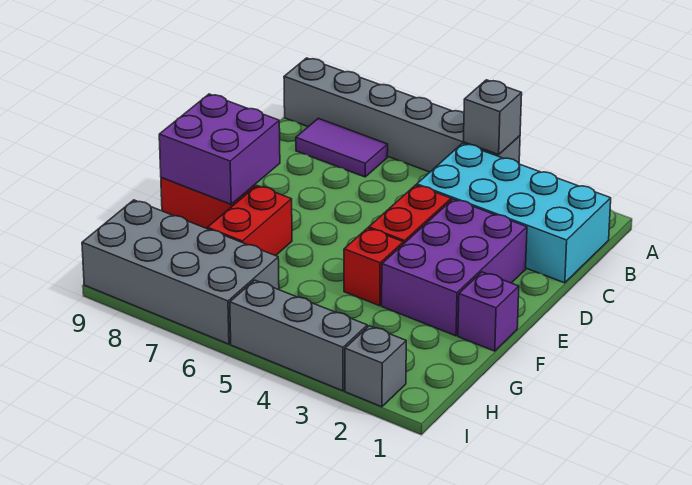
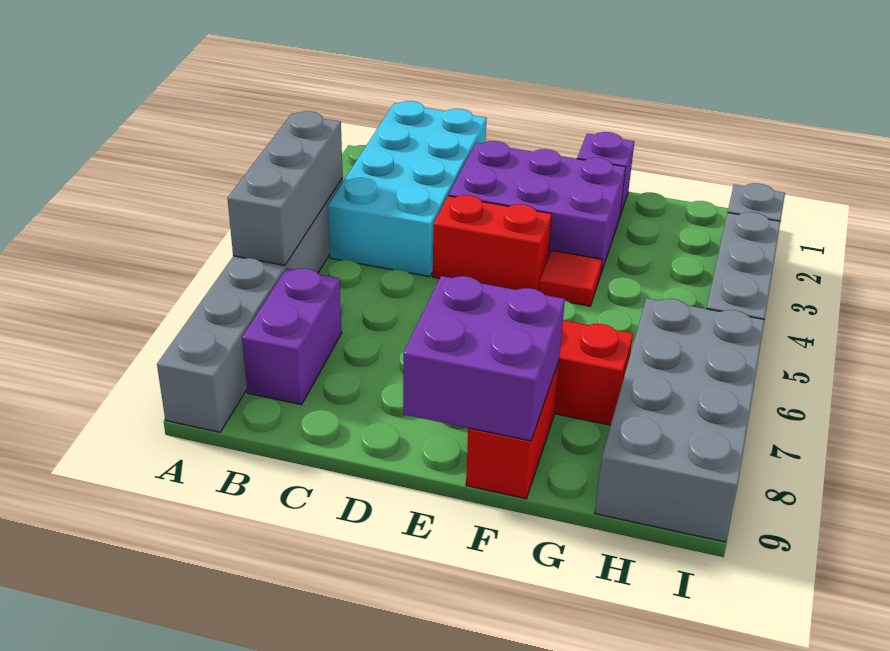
grey brick A4 level 2 -> grey brick A4:A6 level 2
purple tile B7:B8 level 1 -> purple brick B7:B8 level 1
red brick F4 level 1 -> red tile F4 level 1

